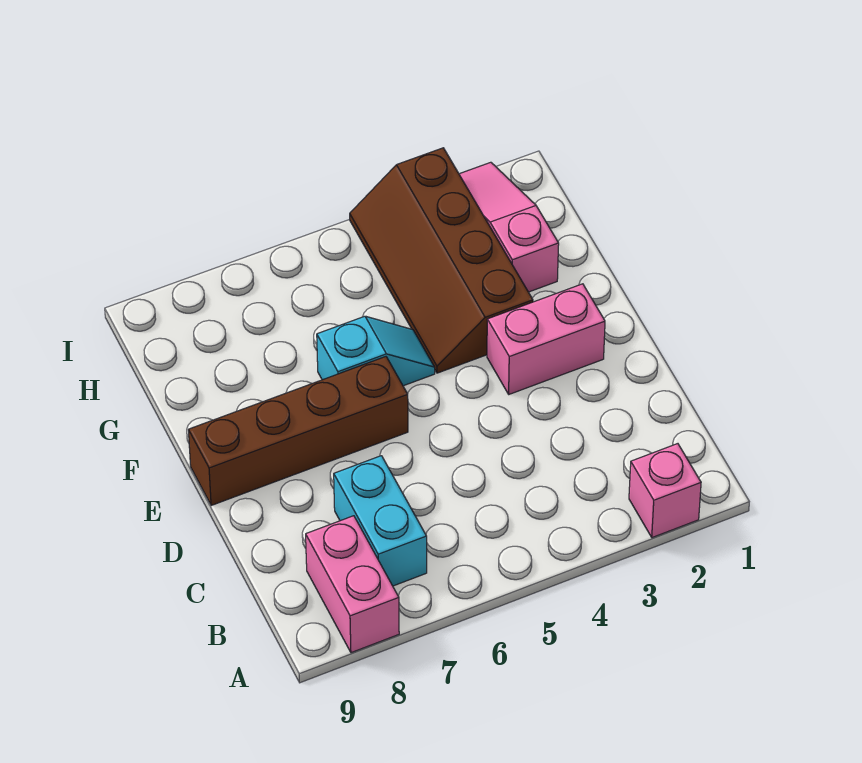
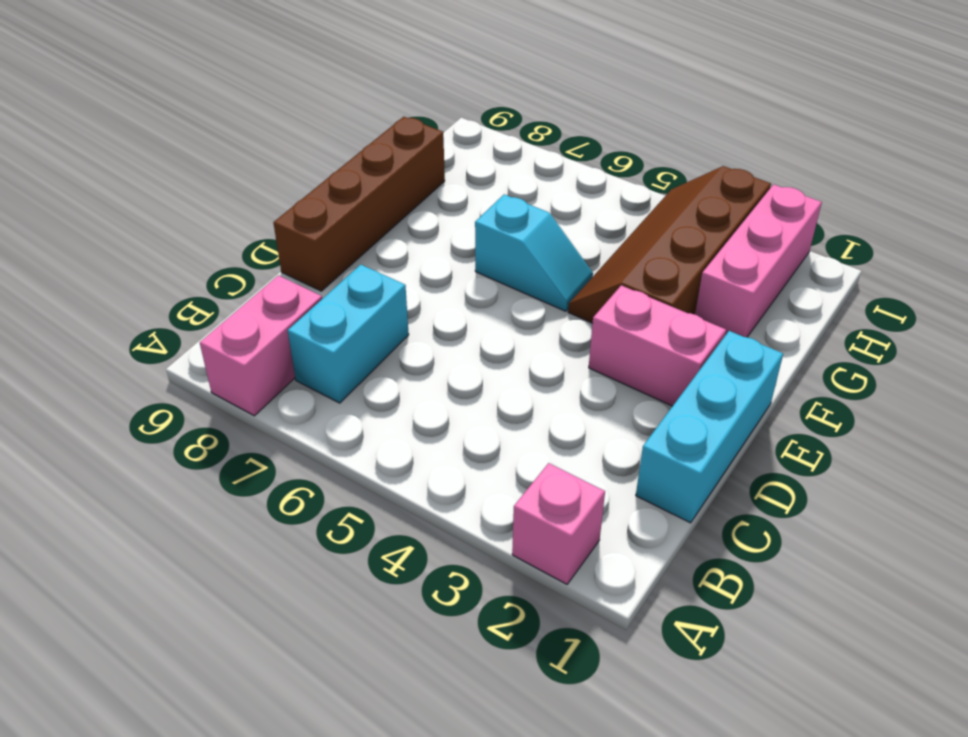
none -> cyan brick C1:E1 level 1
brown brick E6:E9 level 1 -> brown brick D9:G9 level 1
pink slope G2:I2 level 1 top G -> pink brick G2:I2 level 1

